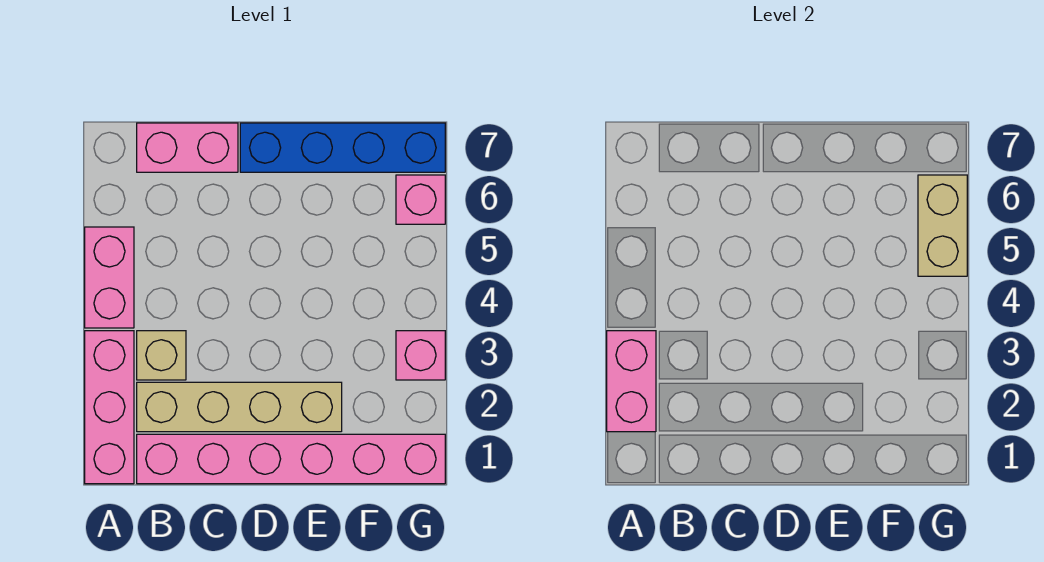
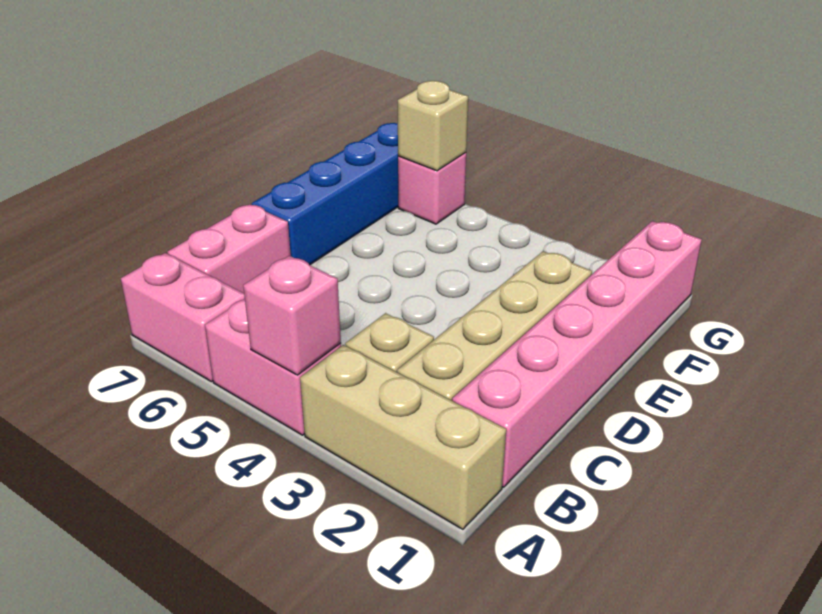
pink brick A1:A3 level 1 -> tan brick A1:A3 level 1
pink brick A2:A3 level 2 -> pink brick A6:A7 level 1
pink brick G3 level 1 -> pink brick A4 level 2
tan brick G5:G6 level 2 -> tan brick G6 level 2

